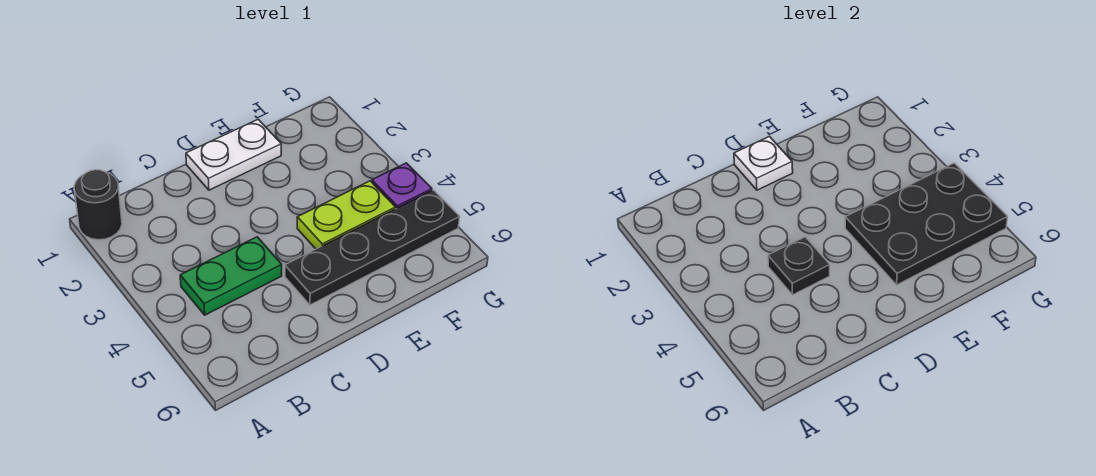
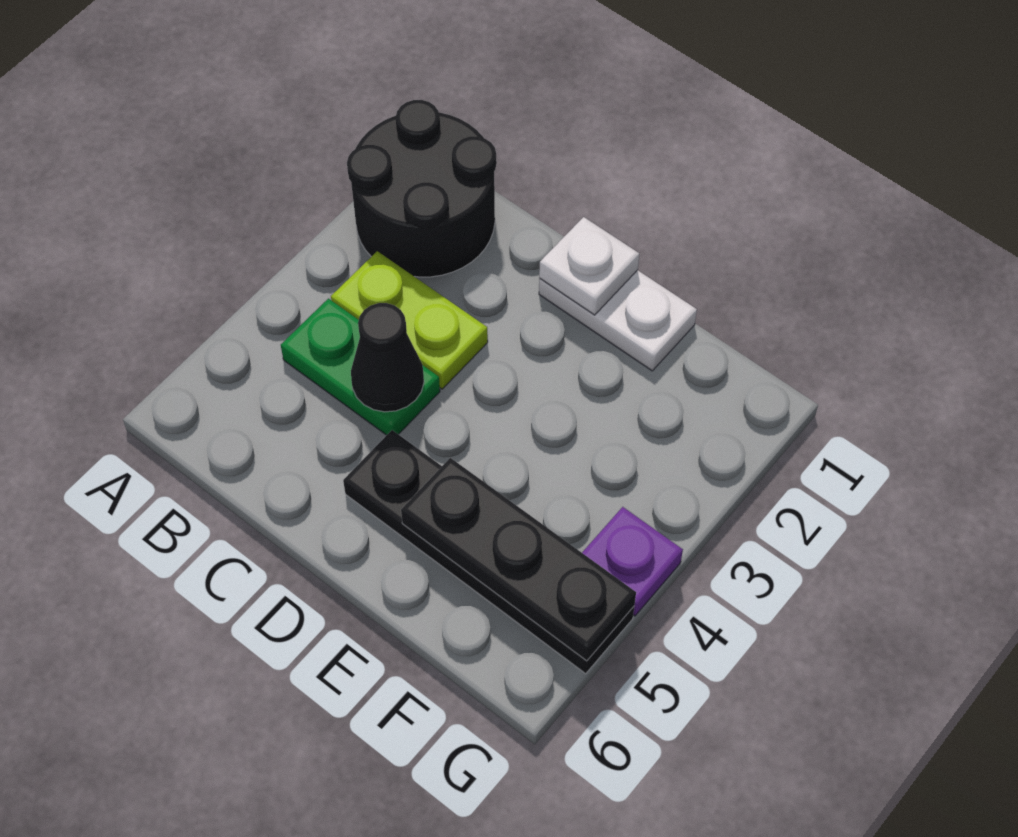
black round brick A1 level 1 -> black round brick A1:B2 level 1
black plate C4 level 2 -> black cone C4 level 2
lime plate E4:F4 level 1 -> lime plate B3:C3 level 1
black plate E4:G5 level 2 -> black plate E5:G5 level 2

